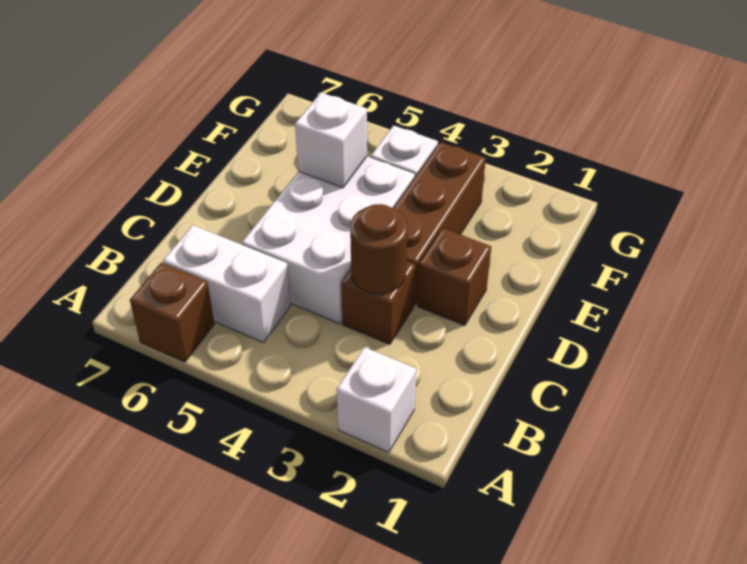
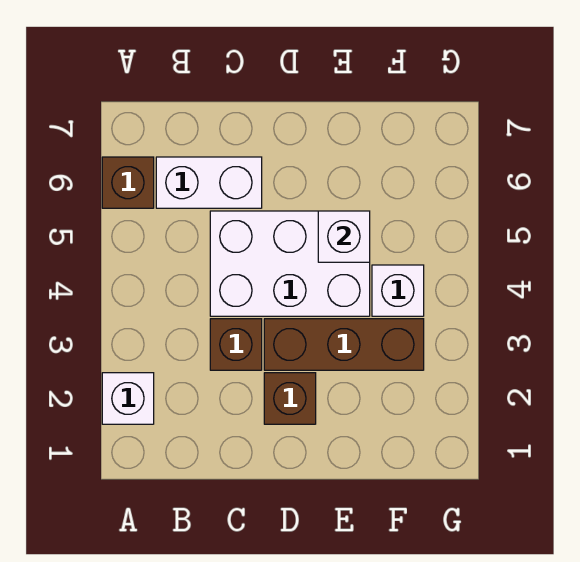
white brick B5:B6 level 1 -> white brick B6:C6 level 1
brown round brick C3 level 2 -> none

